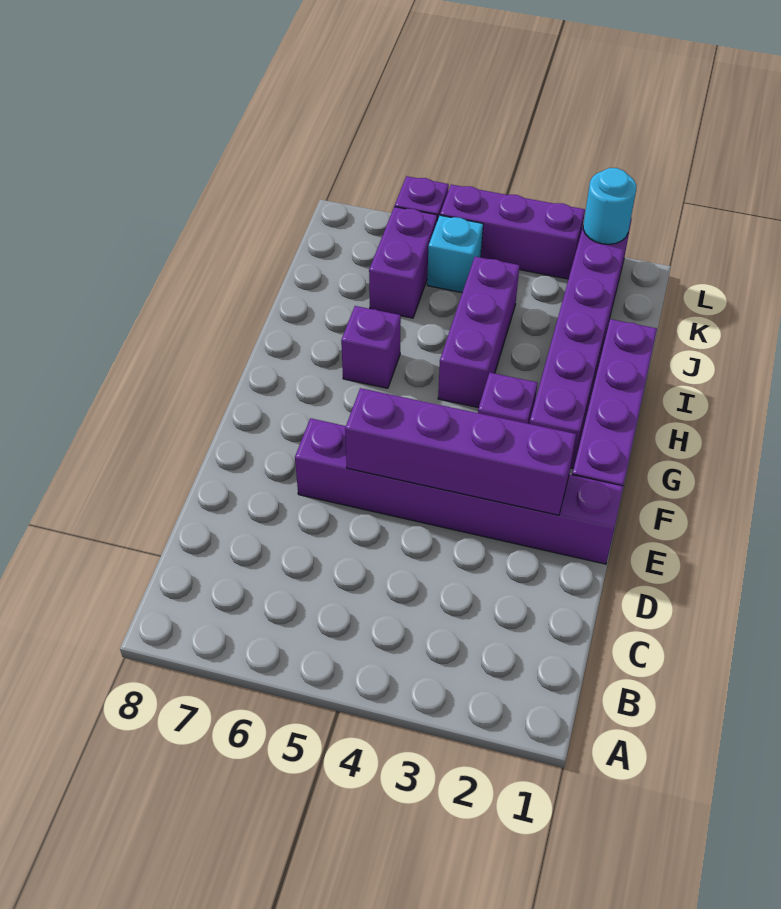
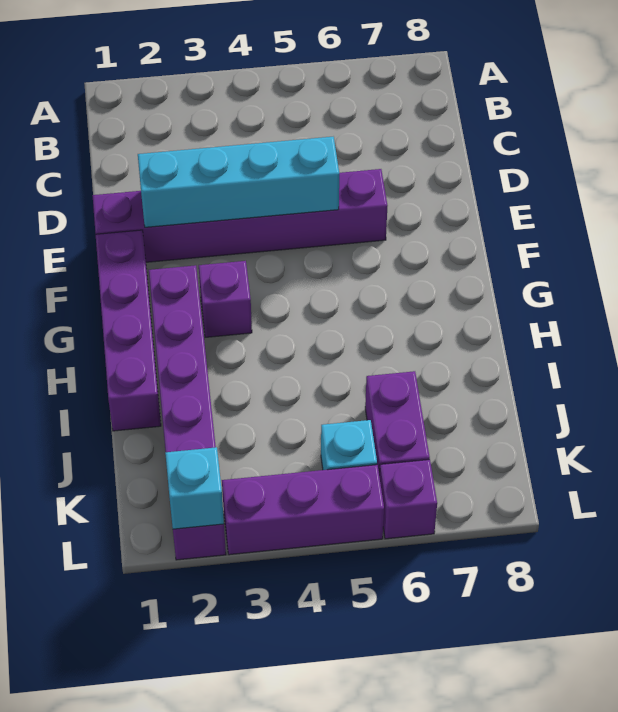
purple brick E2:E5 level 2 -> cyan brick E2:E5 level 2
purple brick H4:J4 level 1 -> none
purple brick H6 level 1 -> none
cyan round brick L2 level 2 -> cyan brick L2 level 2

